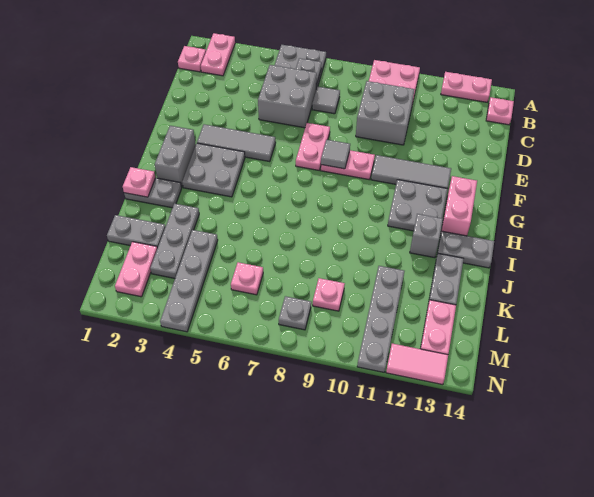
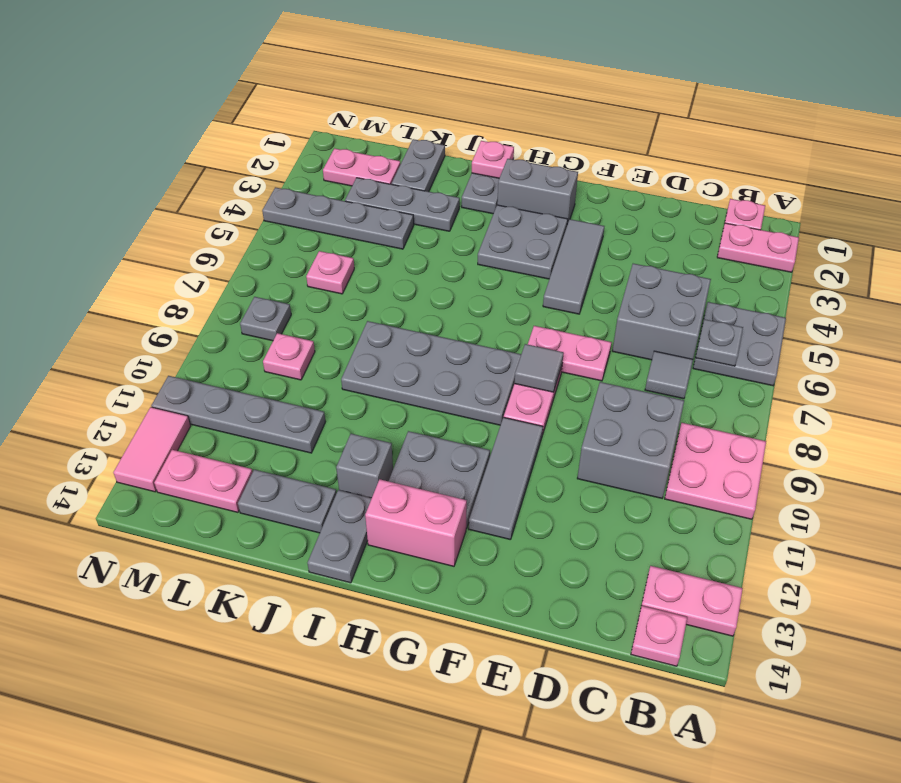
pink plate A12:A13 level 1 -> pink plate A13:B13 level 1
none -> grey plate G8:J9 level 1

